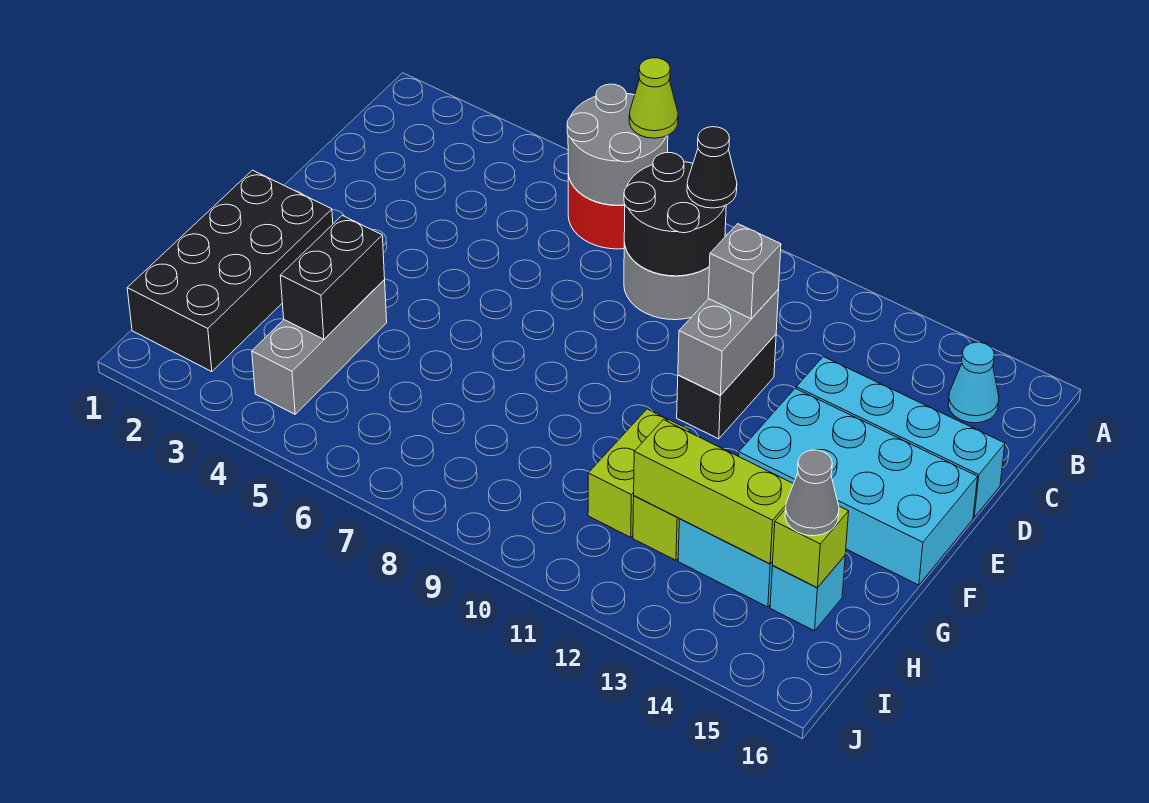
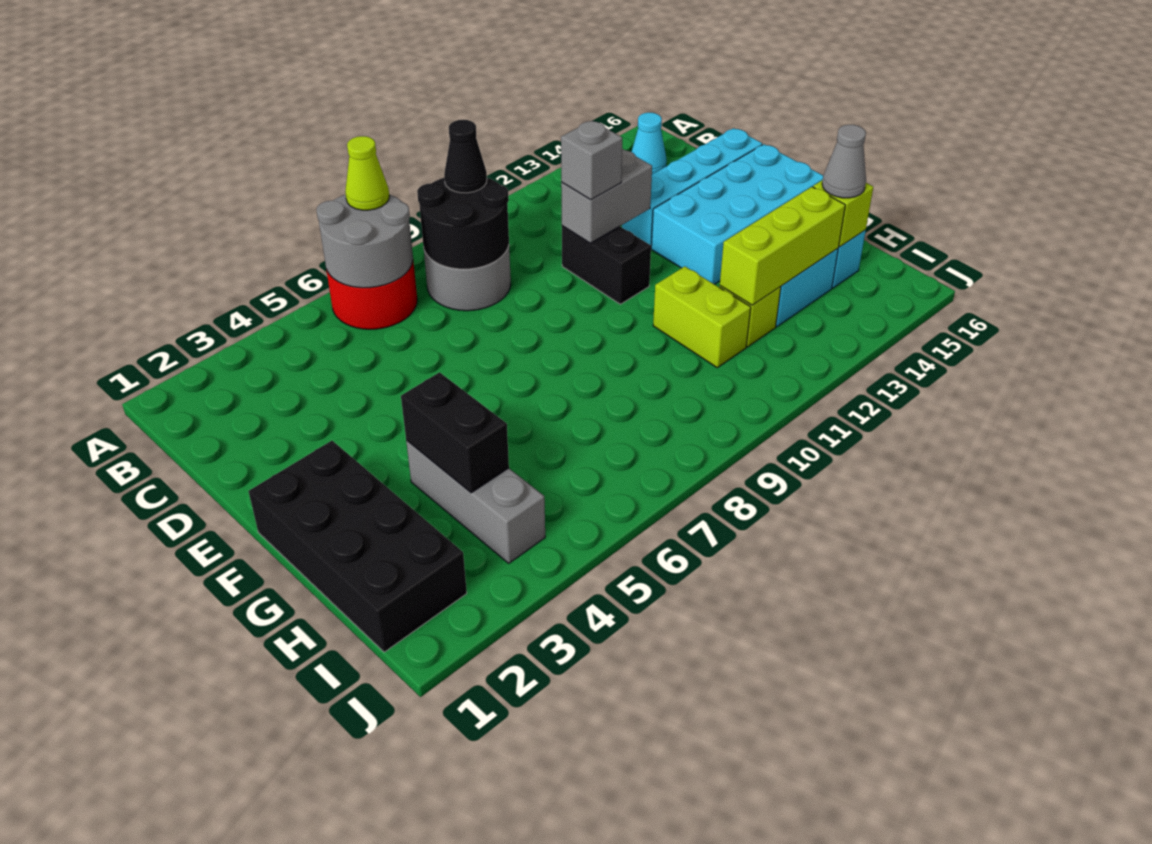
grey brick D11:E11 level 2 -> grey brick D11:D12 level 2

